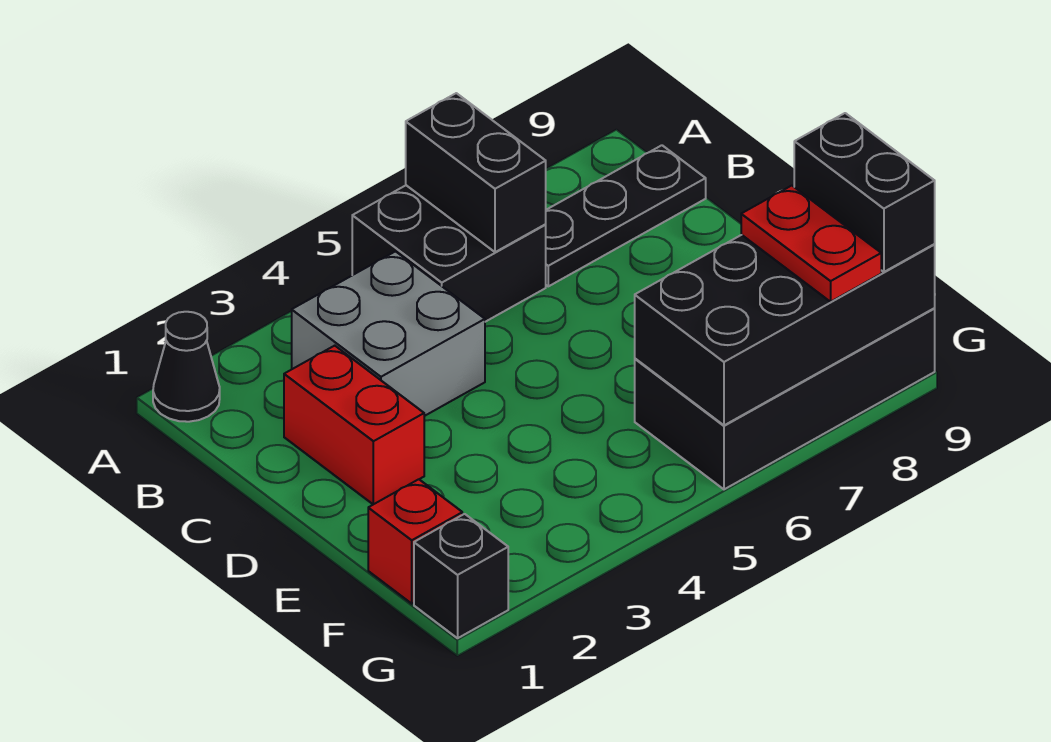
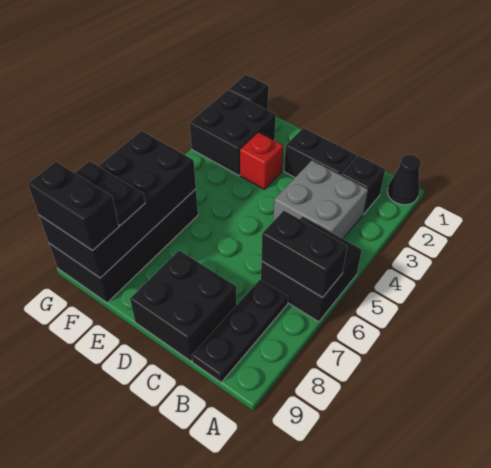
none -> black brick B2 level 1
red brick C2:D2 level 1 -> black brick C2:D2 level 1
none -> black brick C8:D9 level 1
red brick F1 level 1 -> red brick E3 level 1
none -> black brick F2:G3 level 1
red plate F8:G8 level 3 -> black plate F8:G8 level 3

